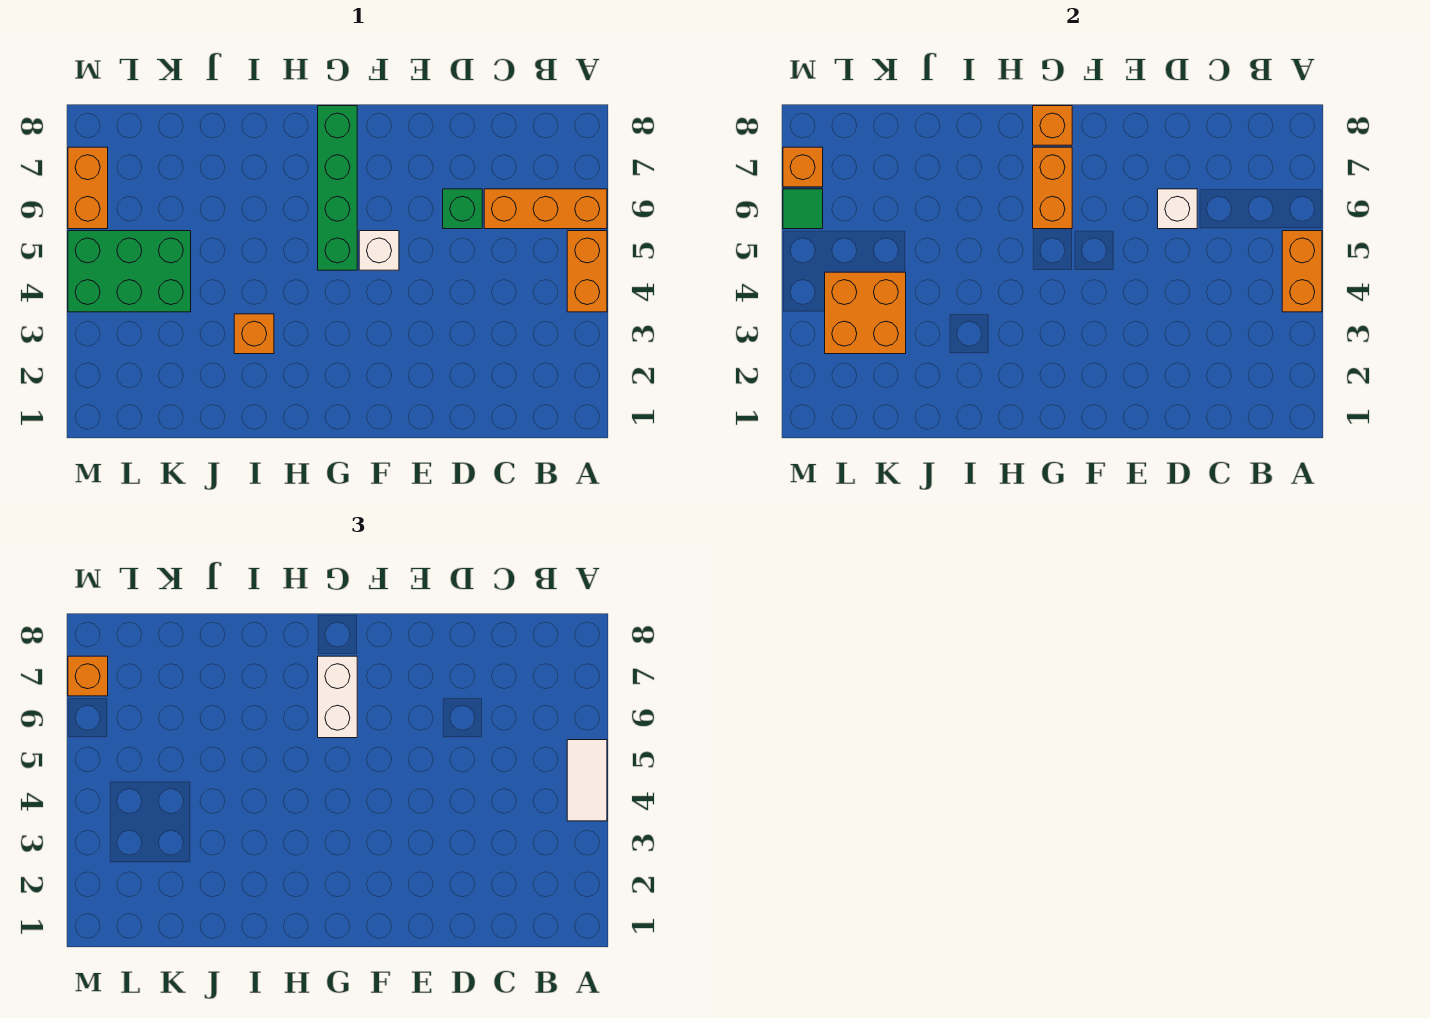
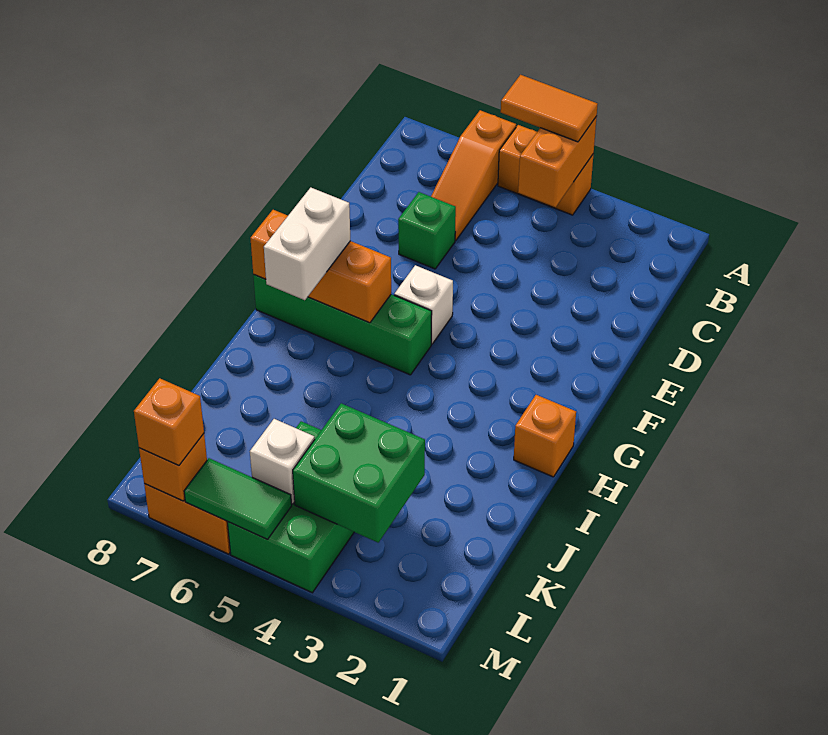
orange brick A4:A5 level 2 -> orange brick A4:B4 level 2
white tile A4:A5 level 3 -> orange tile A4:A5 level 3
orange brick A6:C6 level 1 -> orange slope A6:C6 level 1 top A
white brick D6 level 2 -> white brick L5 level 2
white brick G6:G7 level 3 -> white brick G7:H7 level 3
orange brick I3 level 1 -> orange brick H1 level 1
orange brick K3:L4 level 2 -> green brick K3:L4 level 2
green tile M6 level 2 -> green tile M5:M6 level 2

